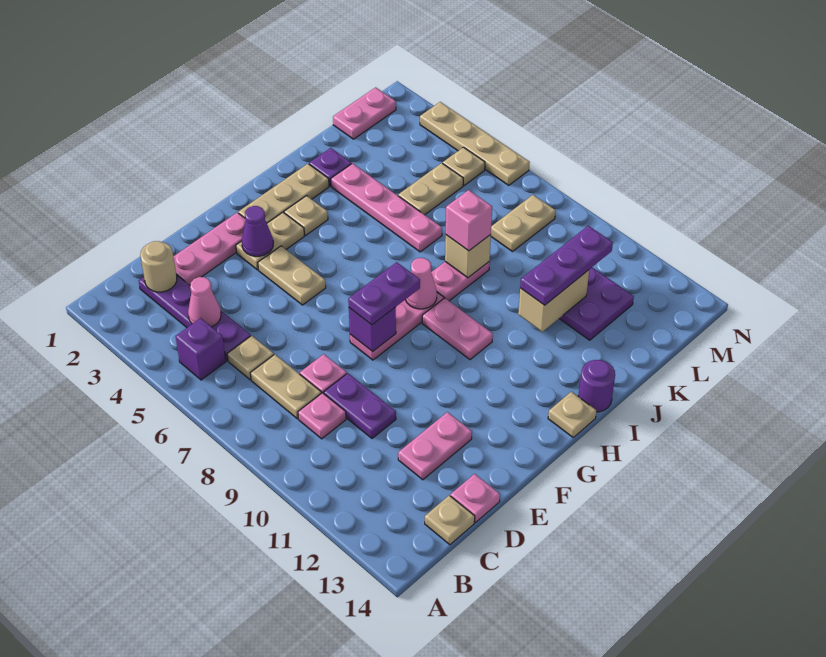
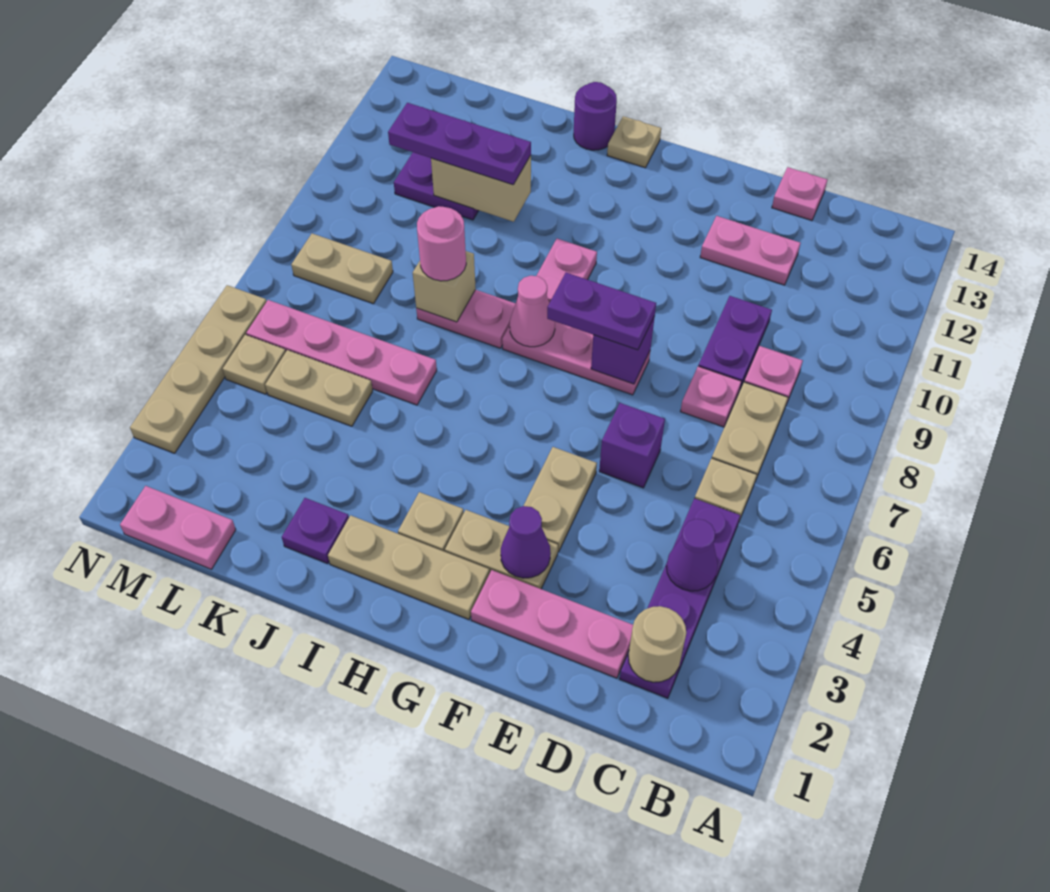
purple brick B5 level 1 -> purple brick E6 level 1
pink cone C4 level 2 -> purple cone C4 level 2
tan plate C14 level 1 -> none
pink plate J3:J6 level 1 -> pink plate J6:M6 level 1
pink brick J8 level 3 -> pink round brick J8 level 3

